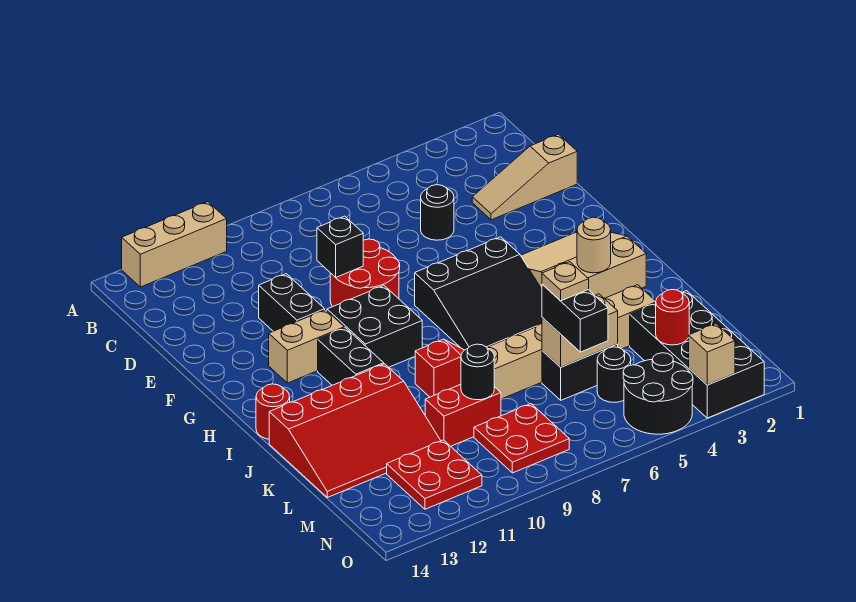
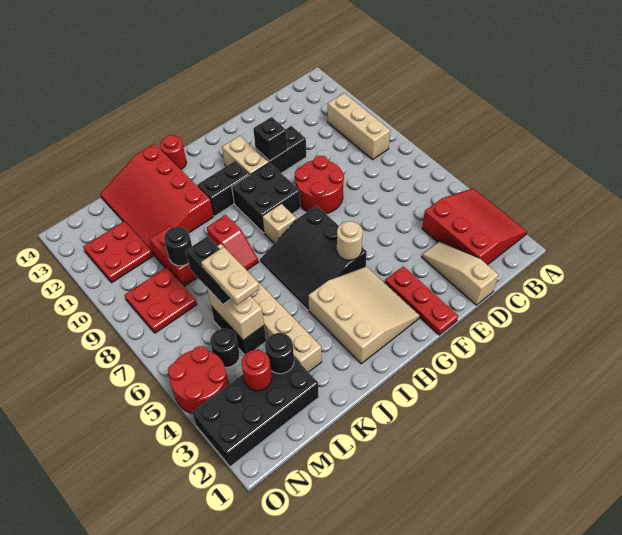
none -> red slope A2:C4 level 1 top C
tan brick A11:A13 level 1 -> tan brick B9:B11 level 1
black round brick D5 level 1 -> black round brick L3 level 2
black brick E9 level 2 -> black brick F11 level 2
none -> red plate F1:F3 level 1
tan round brick I3 level 2 -> tan round brick G5 level 2
black brick L6:M6 level 3 -> black brick L6:L7 level 3
tan plate L6 level 4 -> tan plate L5:L6 level 4
black round brick N4:O5 level 1 -> red round brick N4:O5 level 1
tan brick O3 level 2 -> tan brick H8 level 1

